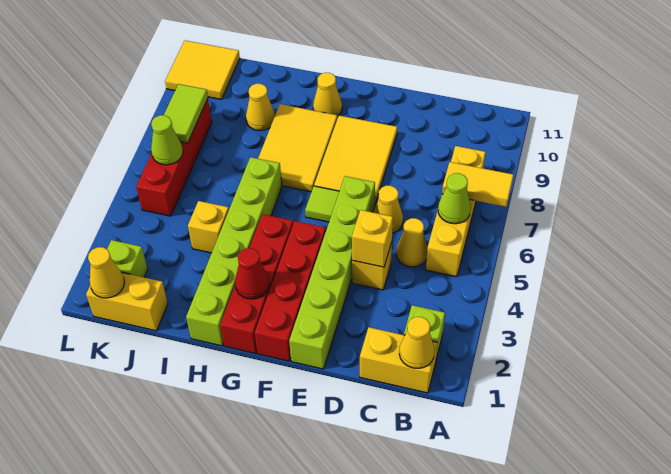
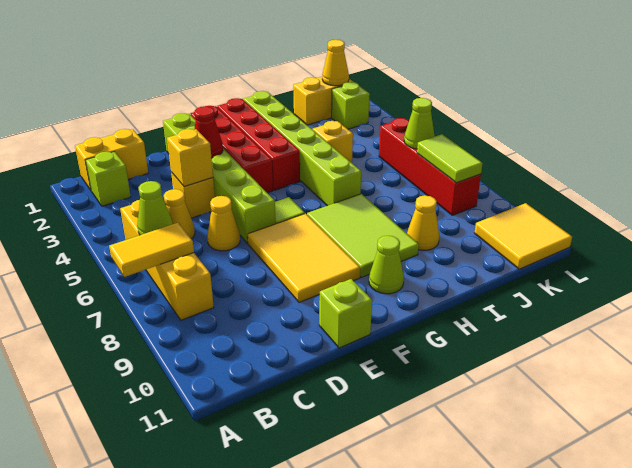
yellow cone B1 level 2 -> none
none -> lime brick E11 level 1
red cone G2 level 2 -> red cone E3 level 2
yellow tile G7:H9 level 1 -> lime tile G7:H9 level 1
yellow cone G10 level 1 -> lime cone G10 level 1

